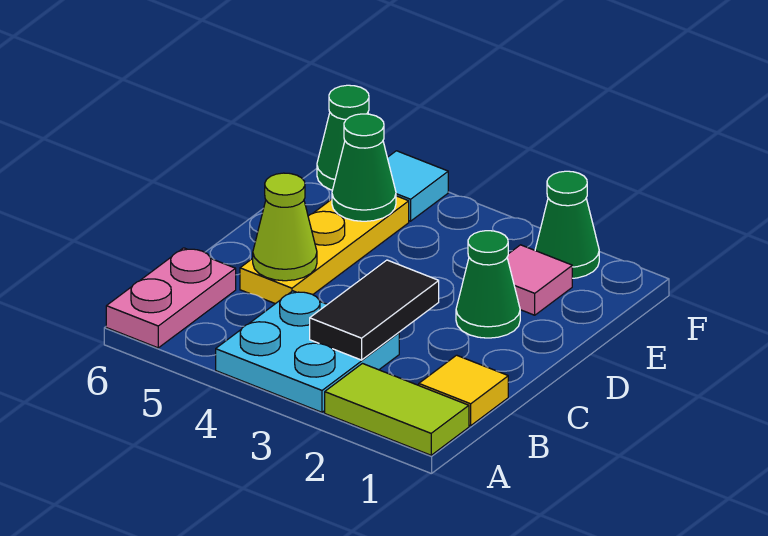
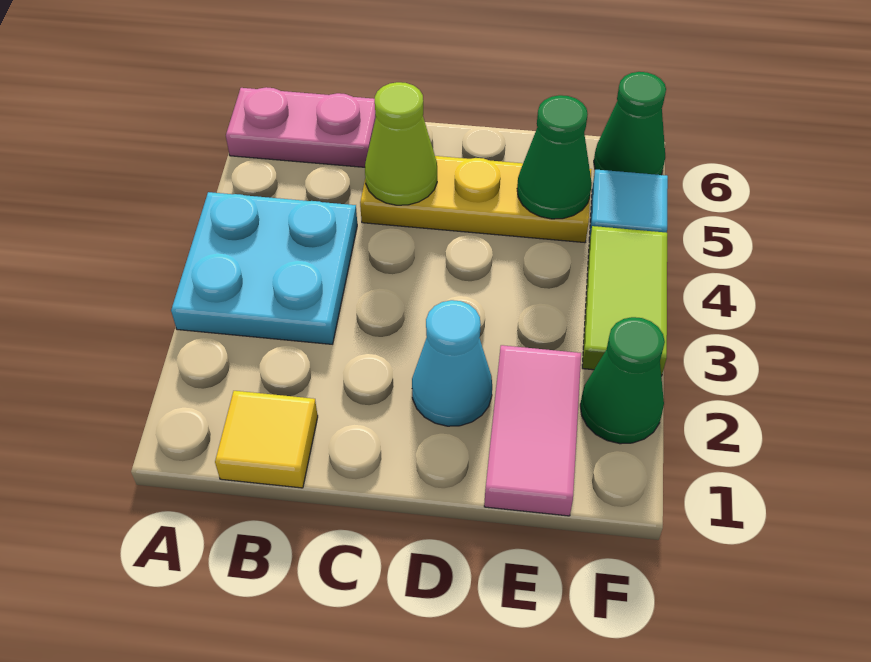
lime tile A1:A2 level 1 -> lime tile F3:F4 level 1
black tile B3:C3 level 2 -> none
green cone D2 level 1 -> cyan cone D2 level 1
pink tile E2 level 1 -> pink tile E1:E2 level 1

